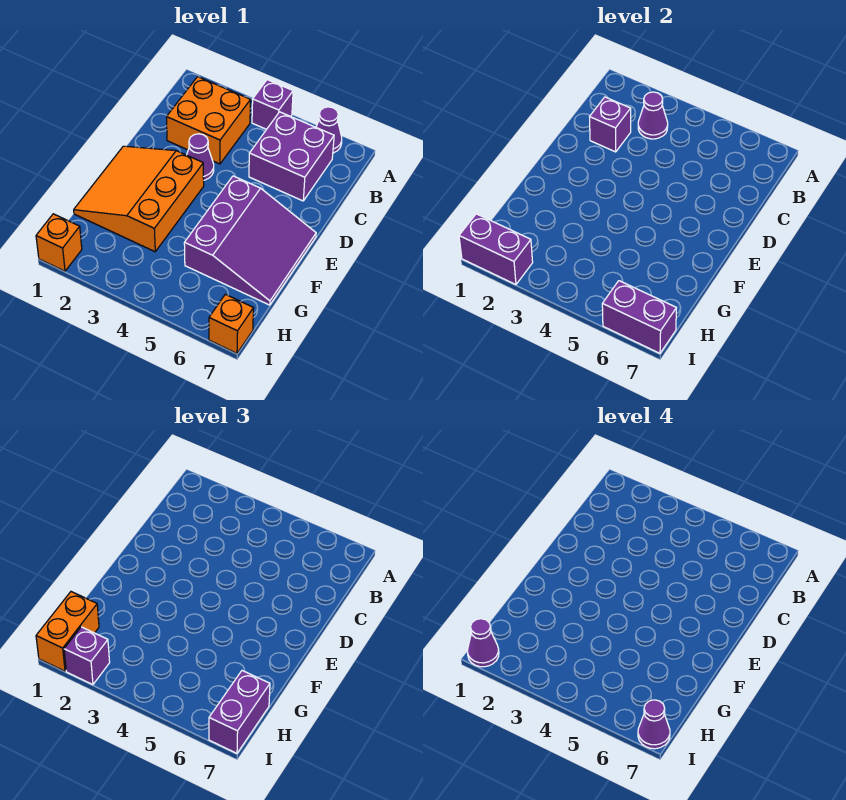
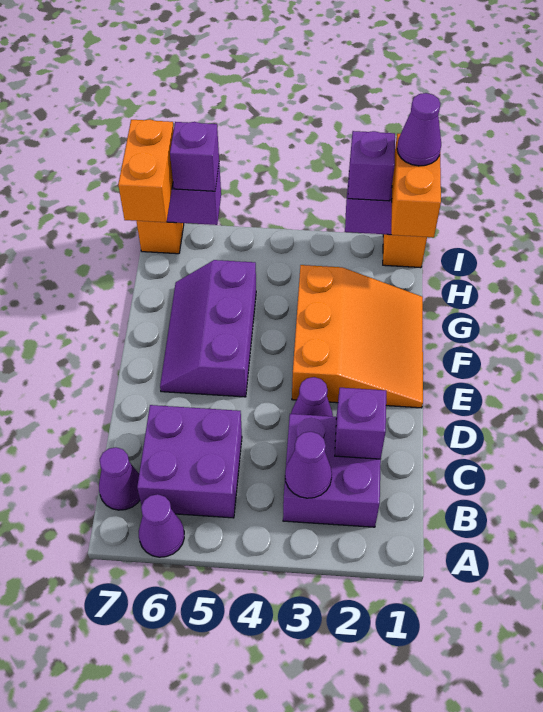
purple brick A4 level 1 -> purple brick I6 level 3
orange brick B2:C3 level 1 -> purple brick B2:C3 level 1
purple slope E5:G7 level 1 top 5 -> purple slope E5:G6 level 1 top 5
purple brick H7:I7 level 3 -> orange brick H7:I7 level 3
purple cone I7 level 4 -> purple cone B7 level 1

